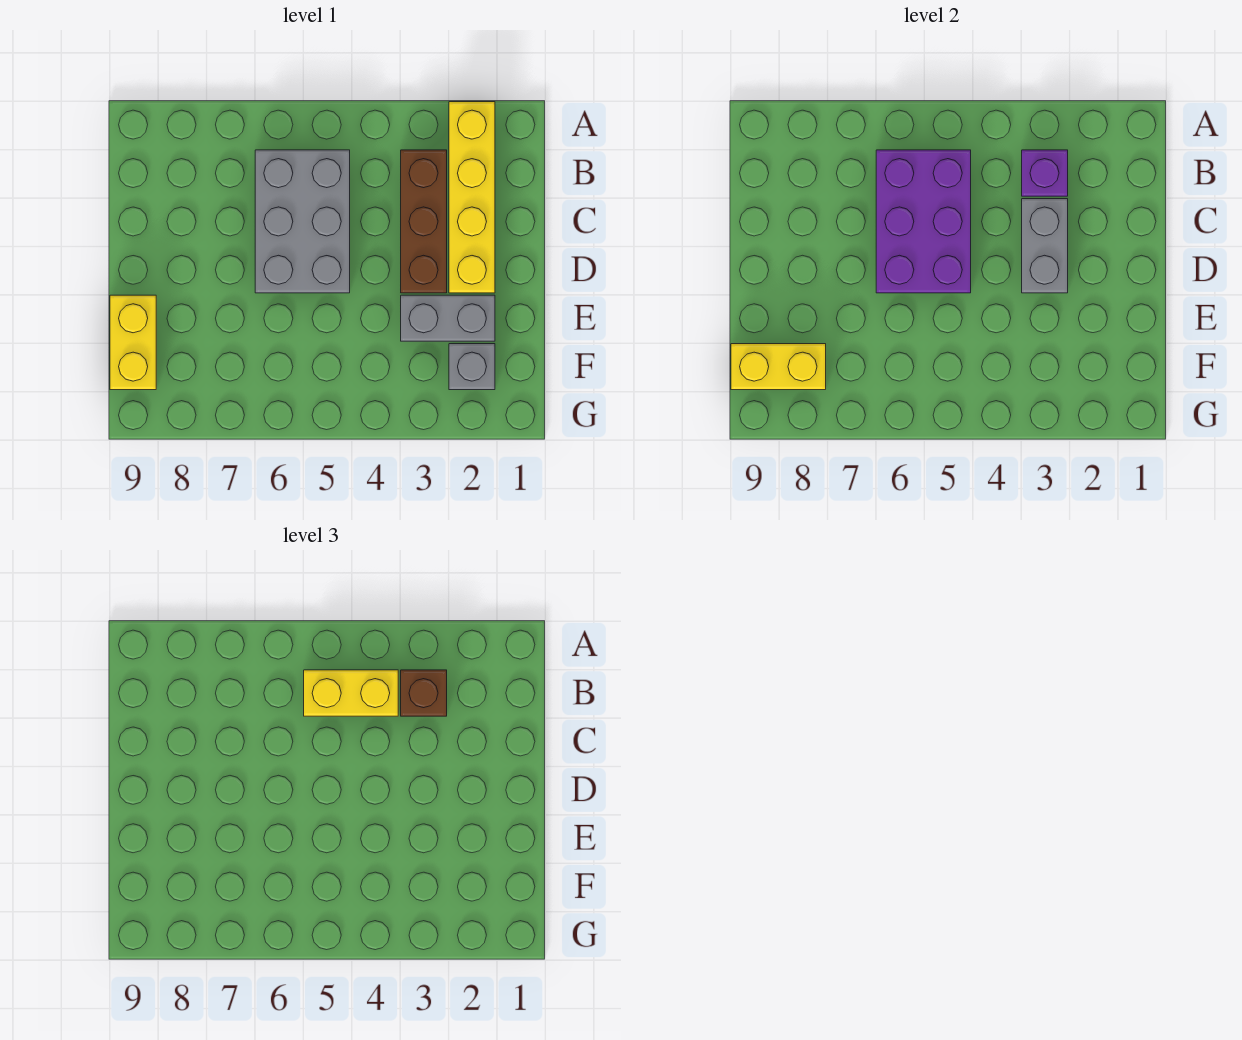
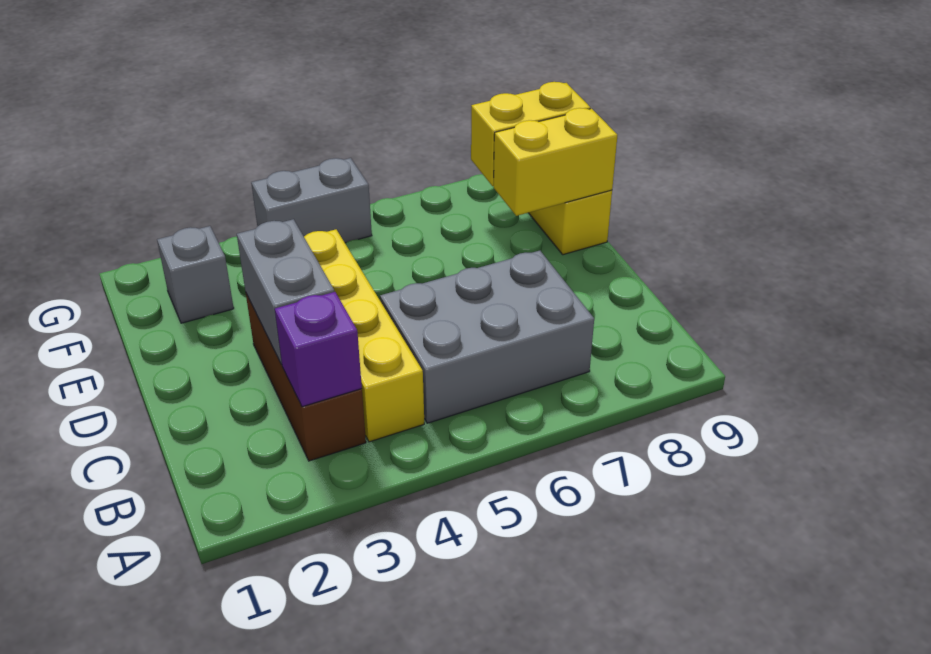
yellow brick A2:D2 level 1 -> yellow brick B4:E4 level 1
brown brick B3 level 3 -> none
yellow brick B4:B5 level 3 -> yellow brick E8:E9 level 2
grey brick B5:D6 level 1 -> grey brick B5:C7 level 1
purple brick B5:D6 level 2 -> none
grey brick E2:E3 level 1 -> grey brick G4:G5 level 1

